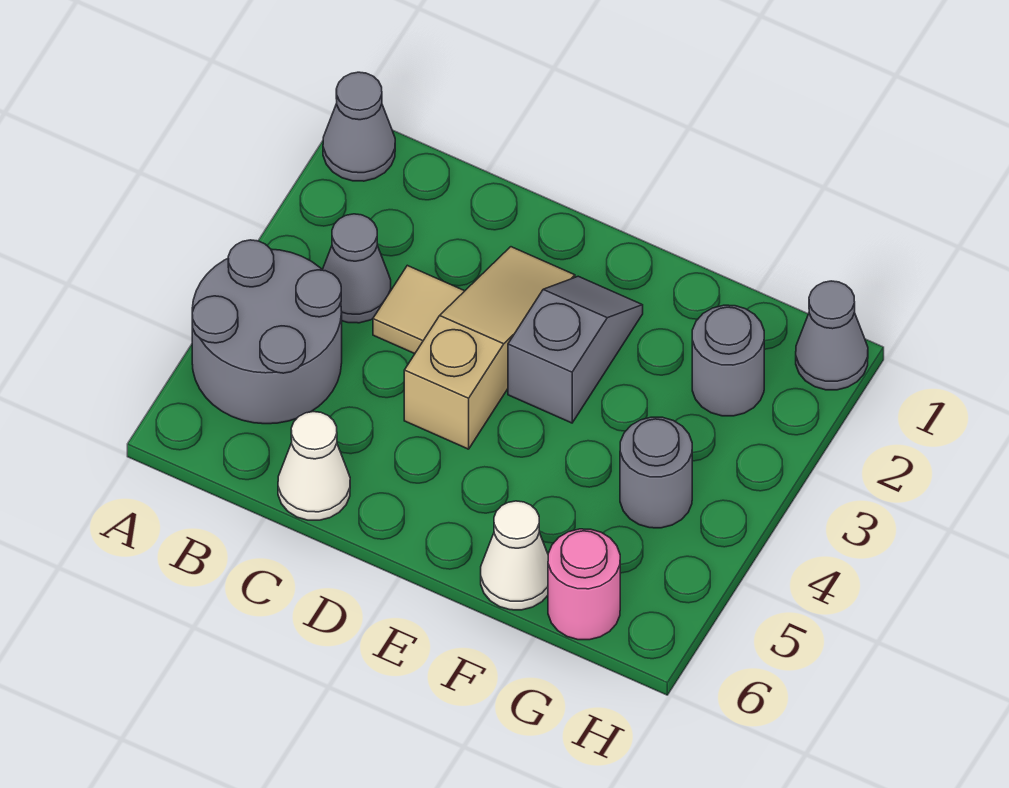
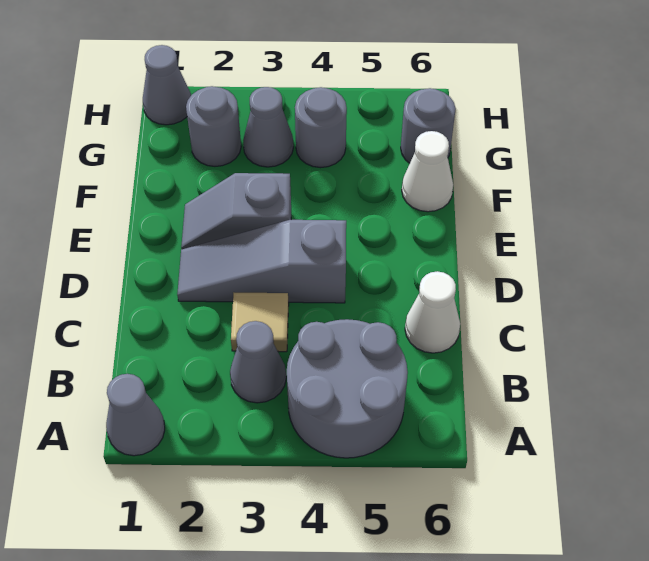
tan slope D2:D4 level 1 top 4 -> grey slope D2:D4 level 1 top 4
none -> grey cone G3 level 1
pink round brick G6 level 1 -> grey round brick G6 level 1

